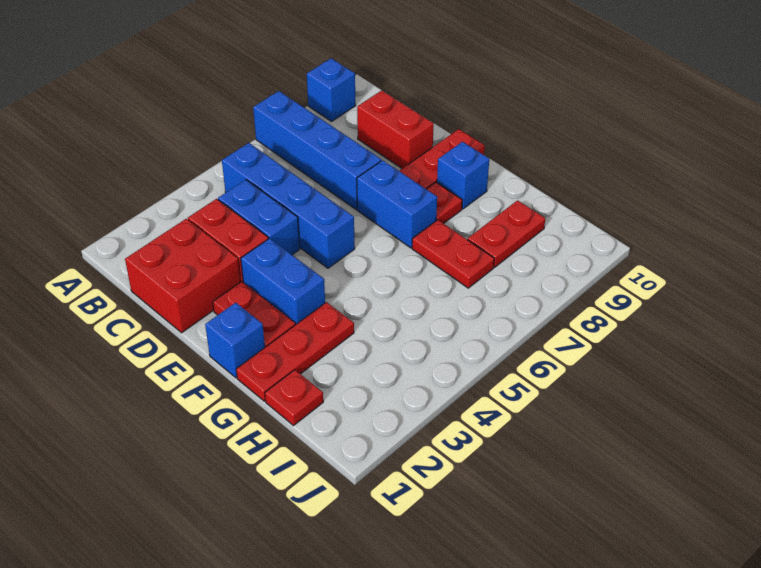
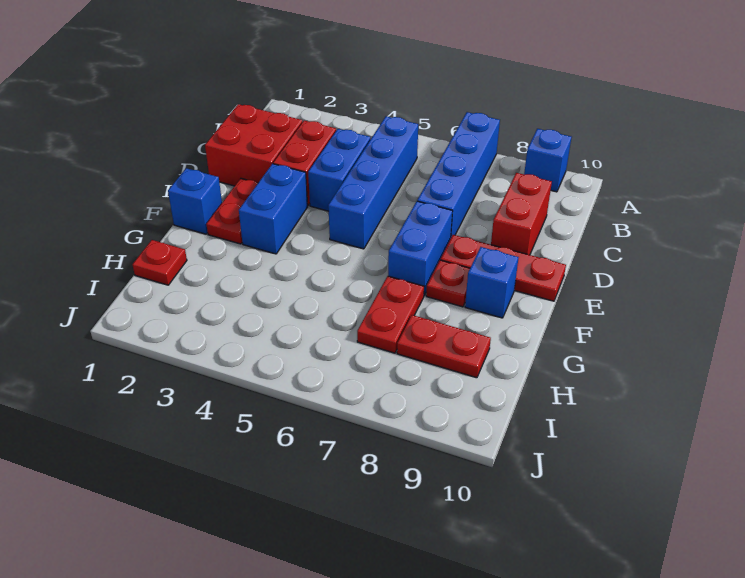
red plate G1:G3 level 1 -> none

